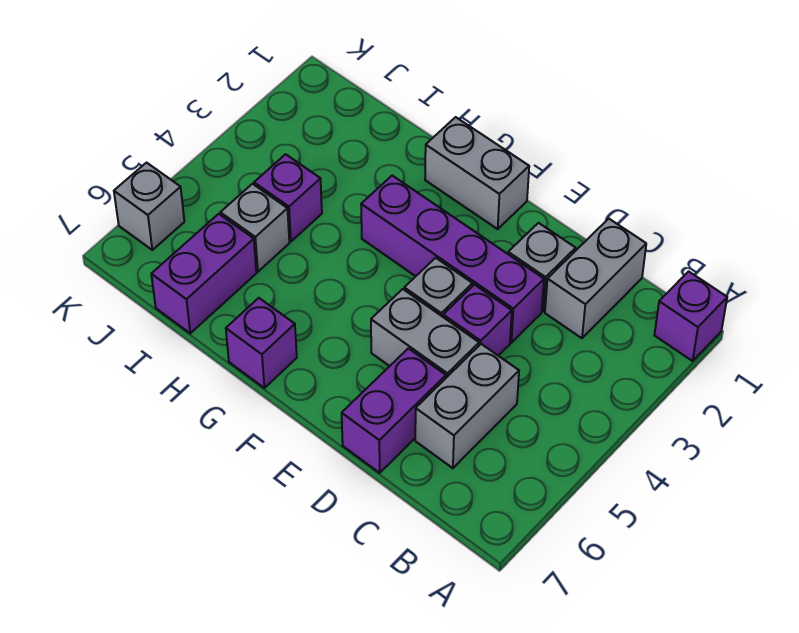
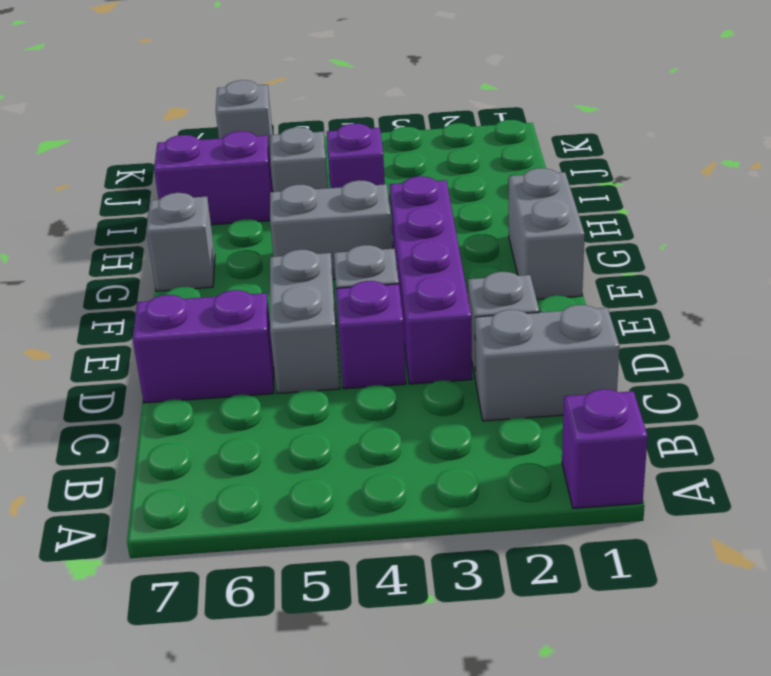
grey brick C5:C6 level 1 -> grey brick G4:G5 level 1
purple brick G7 level 1 -> grey brick G7 level 1

